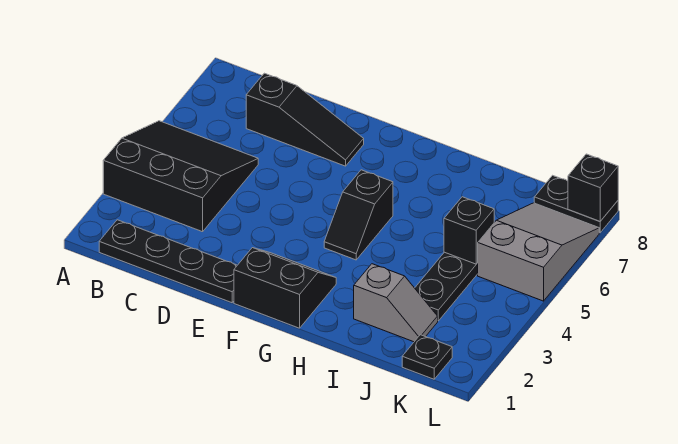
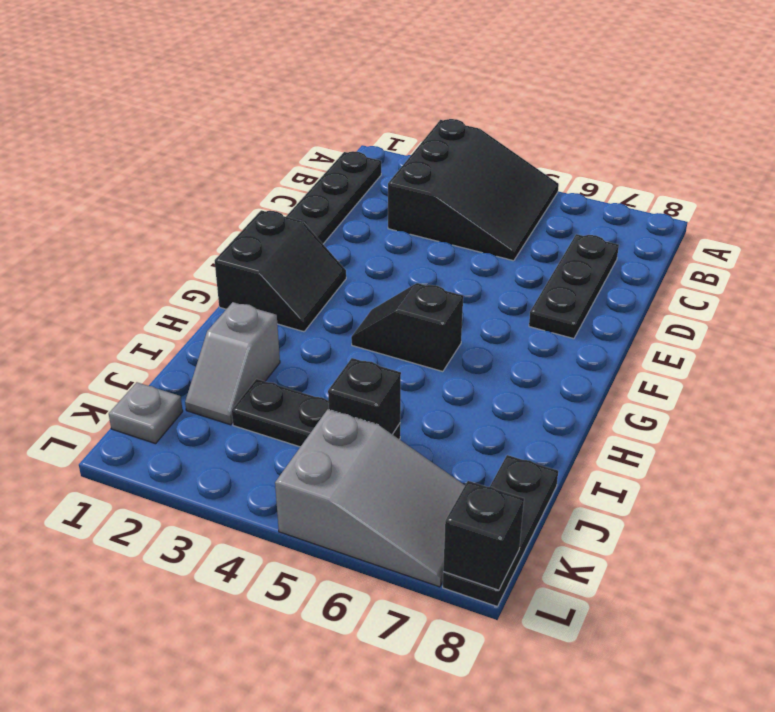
black slope C7:E7 level 1 top C -> black plate C7:E7 level 1
black plate K1 level 1 -> grey plate K1 level 1
black plate K8:L8 level 1 -> black plate J8:L8 level 1

